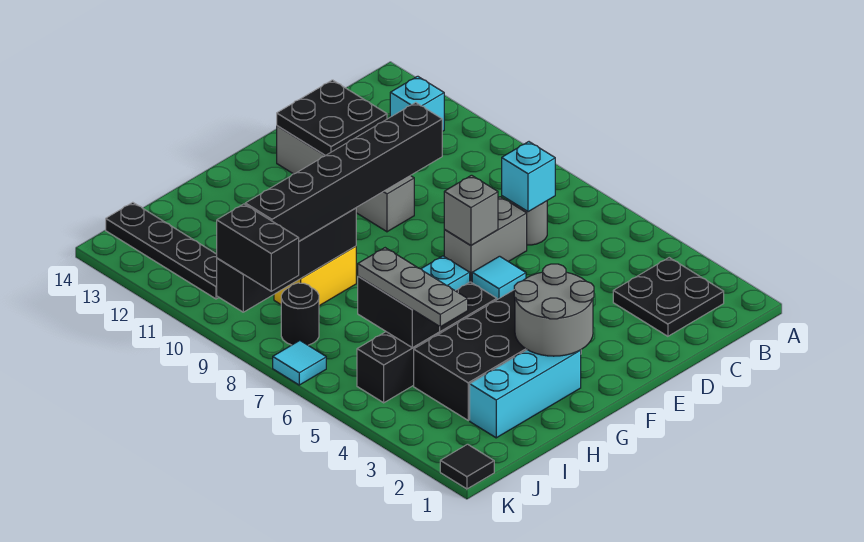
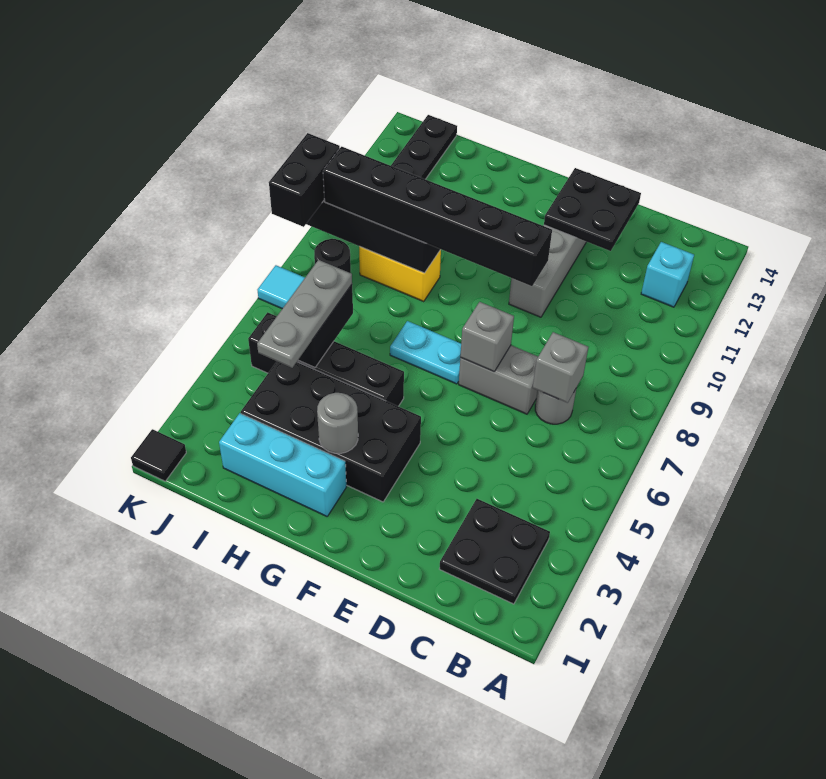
cyan brick C7 level 2 -> grey brick C7 level 2
cyan tile E6 level 1 -> none
grey round brick F2:G3 level 2 -> grey round brick G3 level 2

